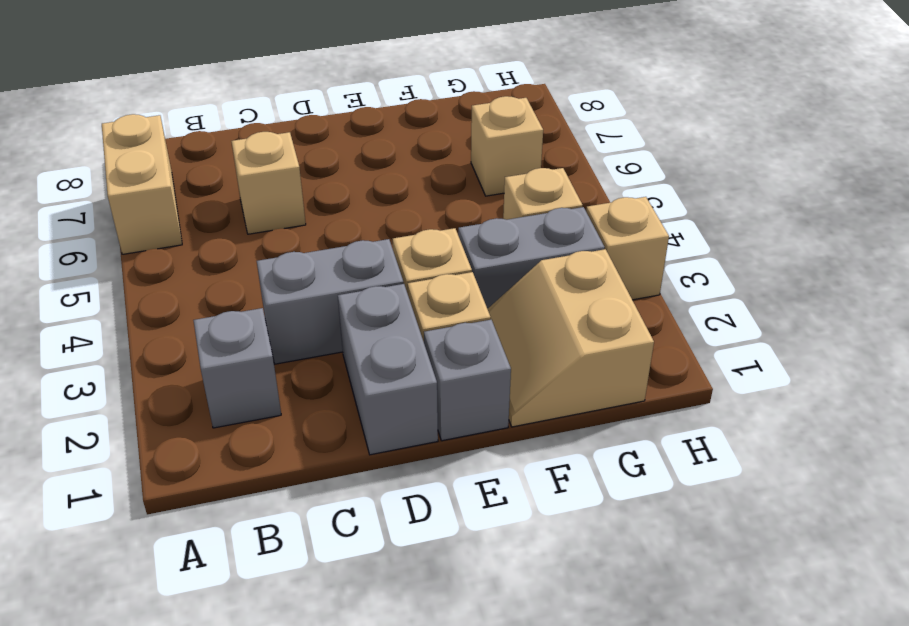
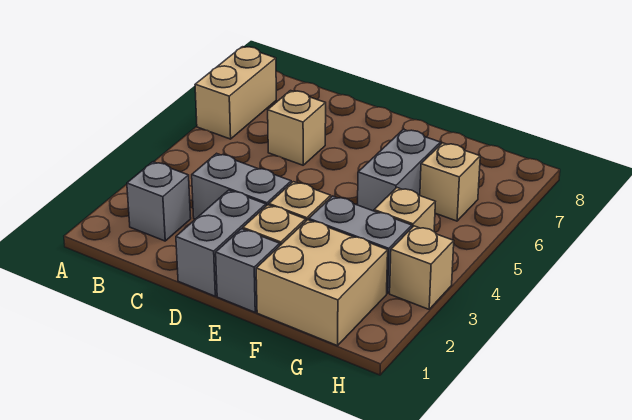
tan slope F1:G2 level 1 top G -> tan brick F1:G2 level 1
none -> grey brick F5:F6 level 1

